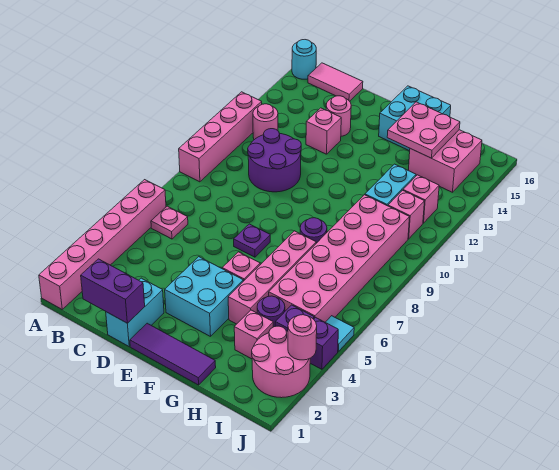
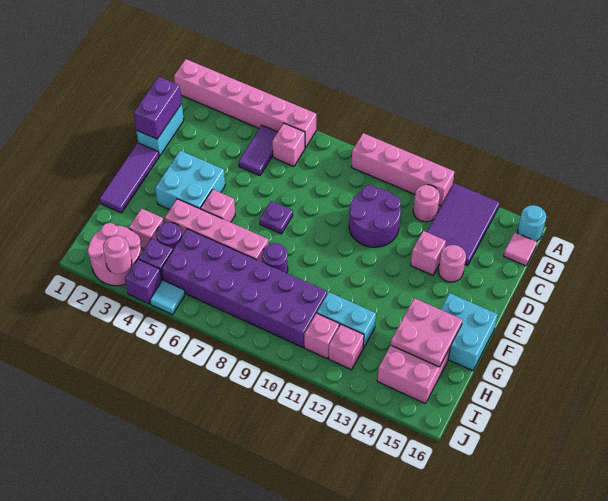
none -> purple tile A13:C14 level 1
none -> purple tile B5:C5 level 1
pink plate B6 level 1 -> pink brick B6 level 1
pink tile B16:C16 level 1 -> pink tile B16 level 1
cyan brick D1:D2 level 1 -> cyan brick C1:D1 level 1
pink brick H5:I10 level 1 -> purple brick H5:I10 level 1

